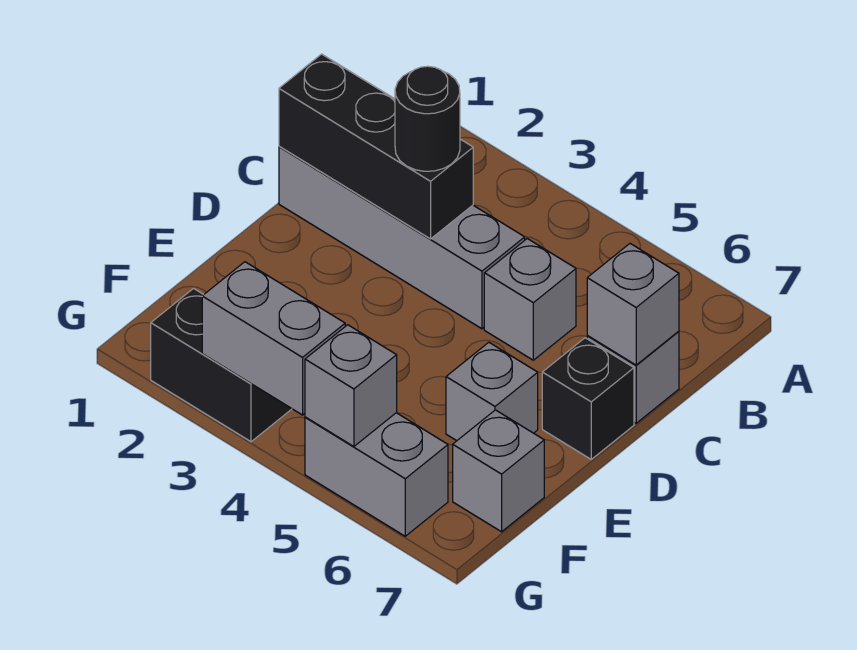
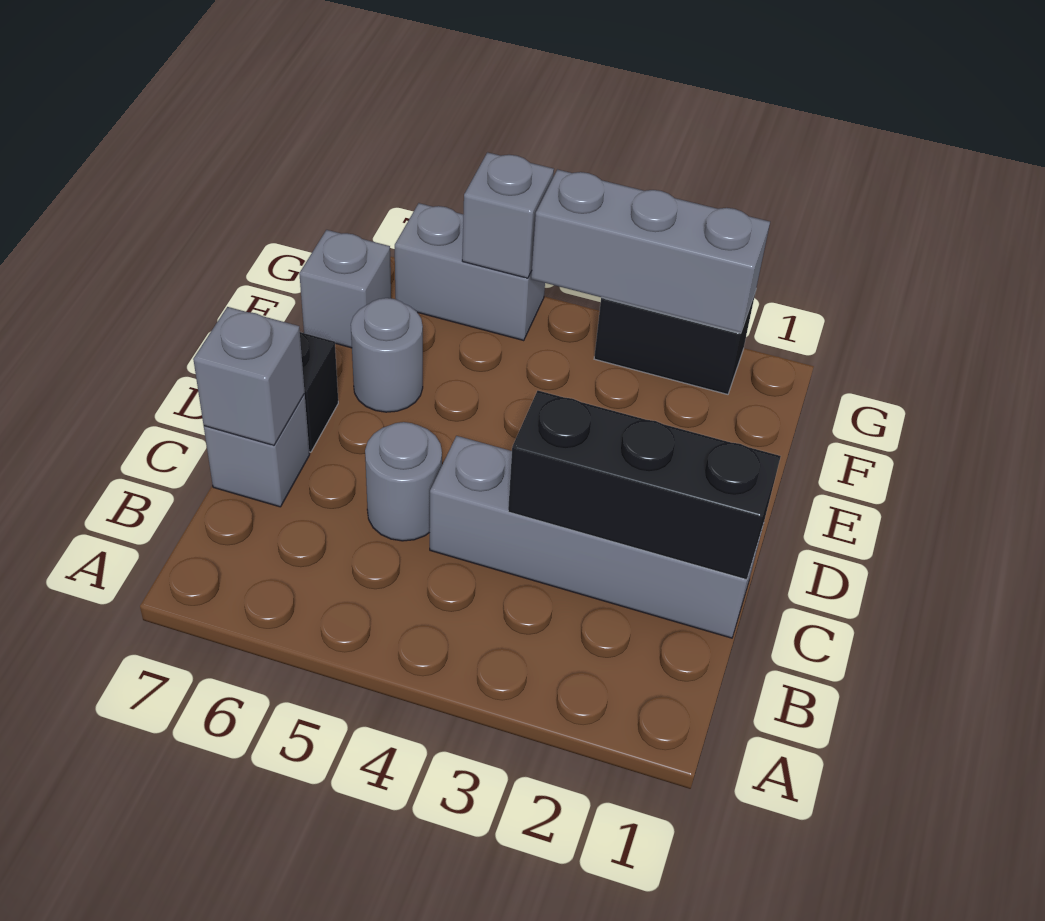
black round brick C3 level 3 -> none
grey brick C5 level 1 -> grey round brick C5 level 1
grey brick E6 level 1 -> grey round brick E6 level 1
grey brick G3:G4 level 2 -> grey brick G2:G4 level 2

